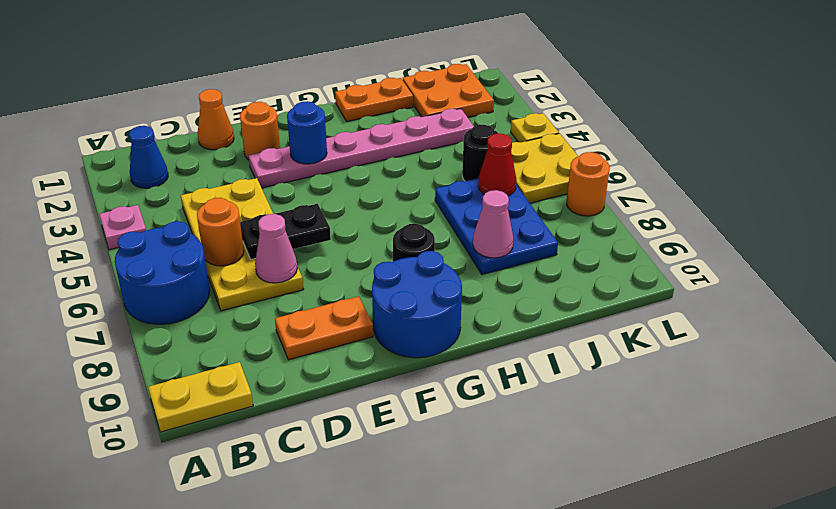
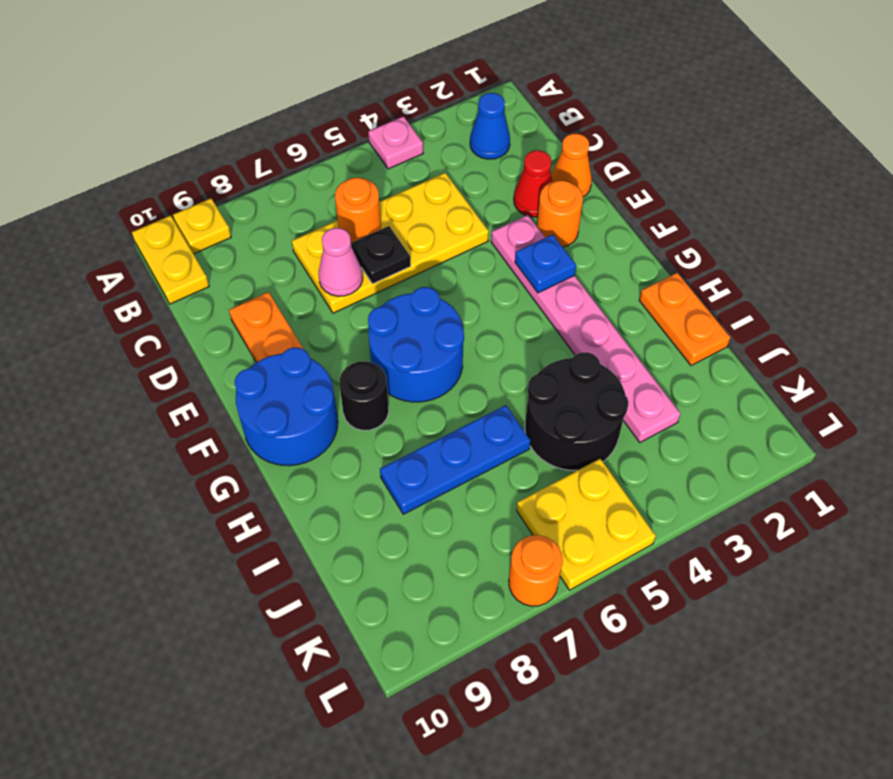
blue round brick A6:B7 level 1 -> blue round brick F6:G7 level 1
black plate D6:E6 level 2 -> black plate D6 level 2
blue round brick F3 level 2 -> blue plate F3 level 2
blue plate I6:J8 level 1 -> blue plate I6:I8 level 1
pink cone I8 level 2 -> none
orange plate J1:K2 level 1 -> none
black round brick J5 level 1 -> black round brick I4:J5 level 1
red cone J6 level 2 -> red cone D2 level 1
yellow plate L4 level 1 -> yellow plate A9 level 1

